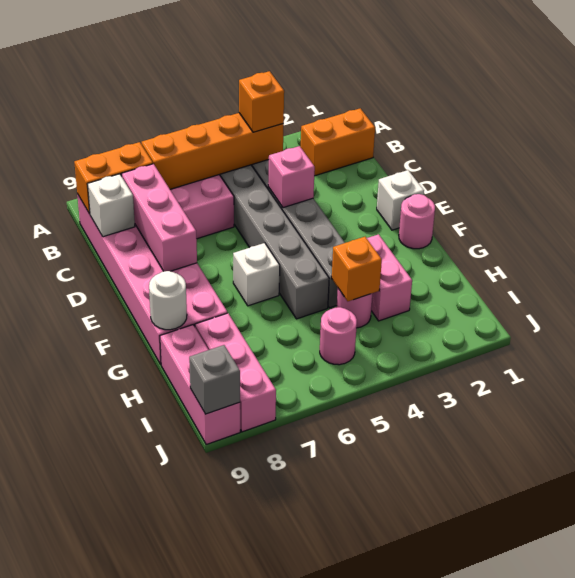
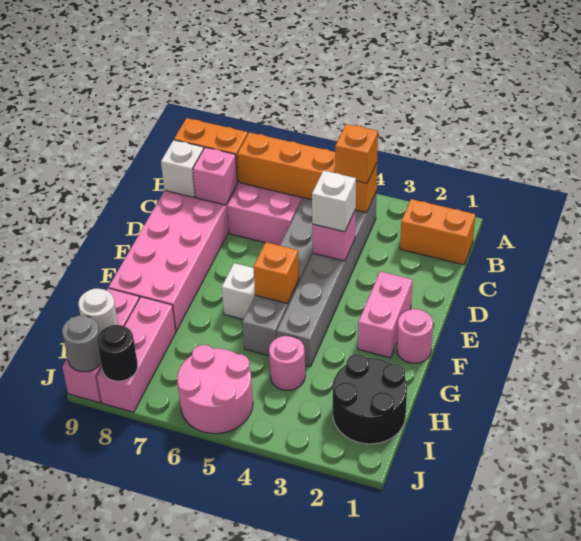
pink brick C8:E8 level 2 -> pink brick C8 level 2
white brick E1 level 1 -> white brick D4 level 3
pink brick G3:H3 level 1 -> pink brick E2:F2 level 1
white round brick G9 level 2 -> white round brick I9 level 2
none -> black round brick H1:I2 level 1
orange brick H4 level 2 -> orange brick F5 level 2
pink round brick I5 level 1 -> pink round brick I5:J6 level 1
none -> black round brick J8 level 2
grey brick J9 level 2 -> grey round brick J9 level 2

